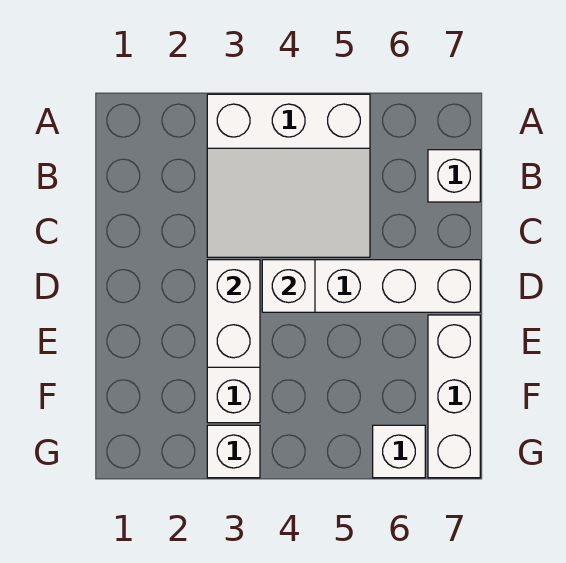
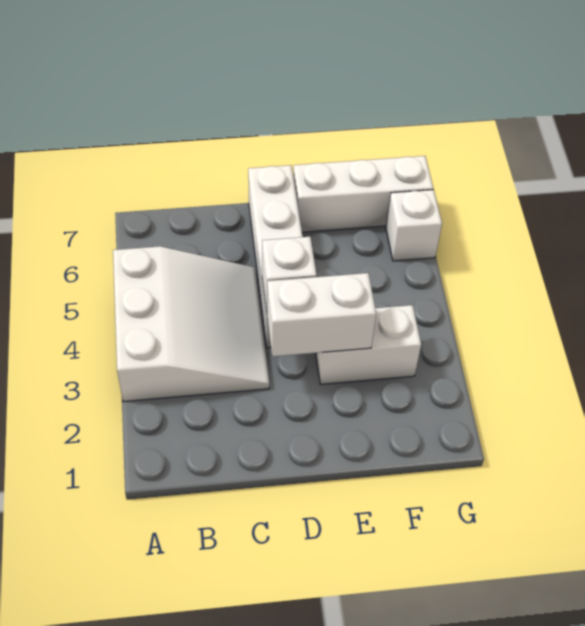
white brick B7 level 1 -> none
white brick G3 level 1 -> none

